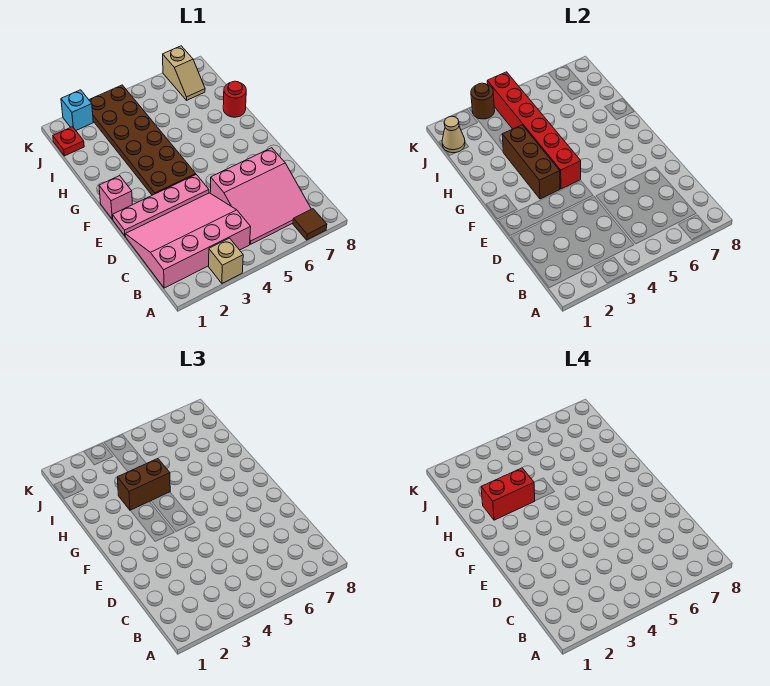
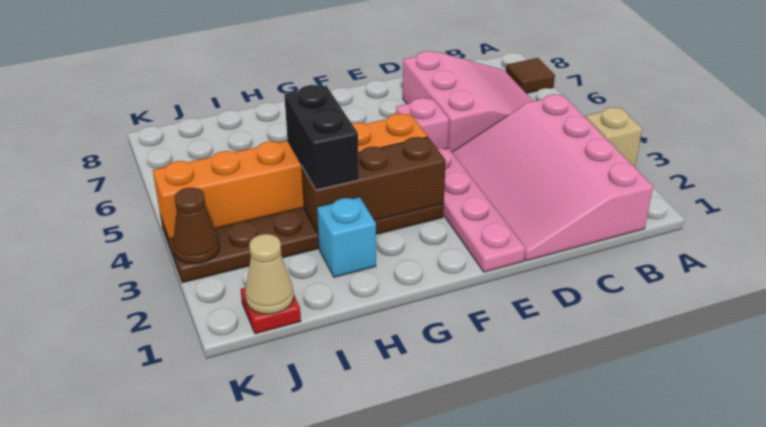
pink brick F1 level 1 -> pink brick E5 level 1
red brick F4:K4 level 2 -> orange brick F4:K4 level 2
red brick H2:H3 level 4 -> none
brown brick H3:H4 level 3 -> black brick H3:H4 level 3
red round brick H8 level 1 -> none
tan slope J7:K7 level 1 top K -> none
cyan brick K2 level 1 -> cyan brick H2 level 1
brown round brick K3 level 2 -> brown cone K3 level 2

